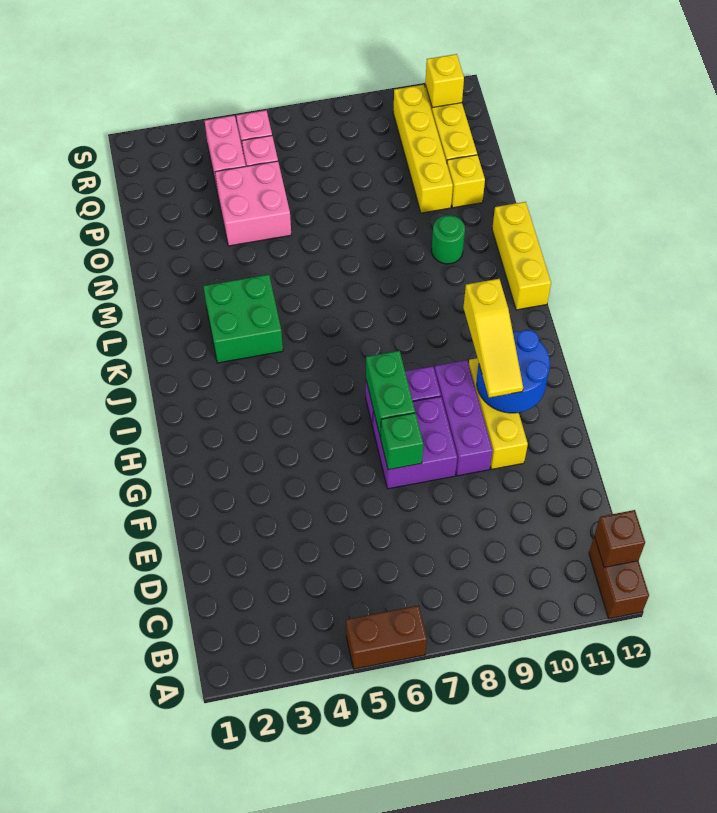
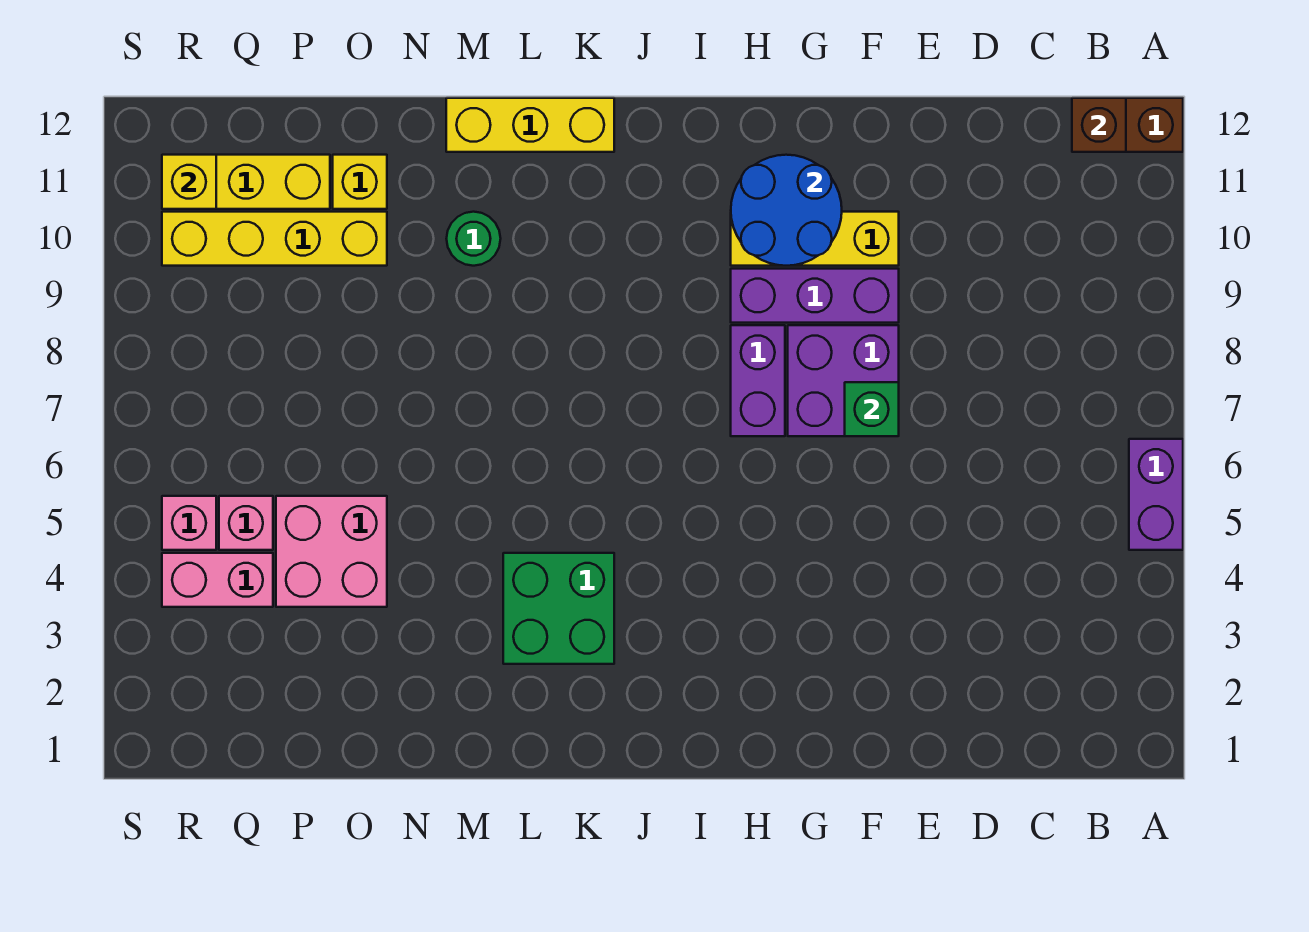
brown brick A5:A6 level 1 -> purple brick A5:A6 level 1
green brick G7:H7 level 2 -> none
yellow slope G10:I10 level 3 top I -> none

